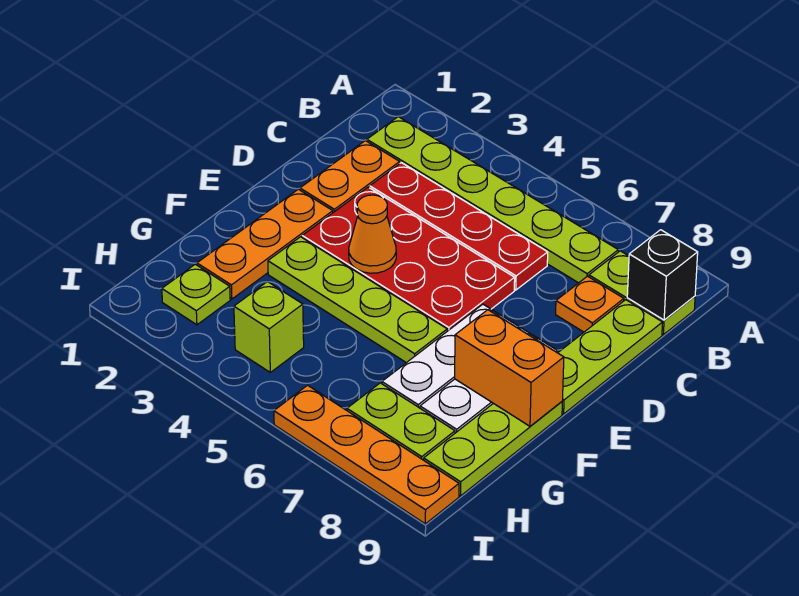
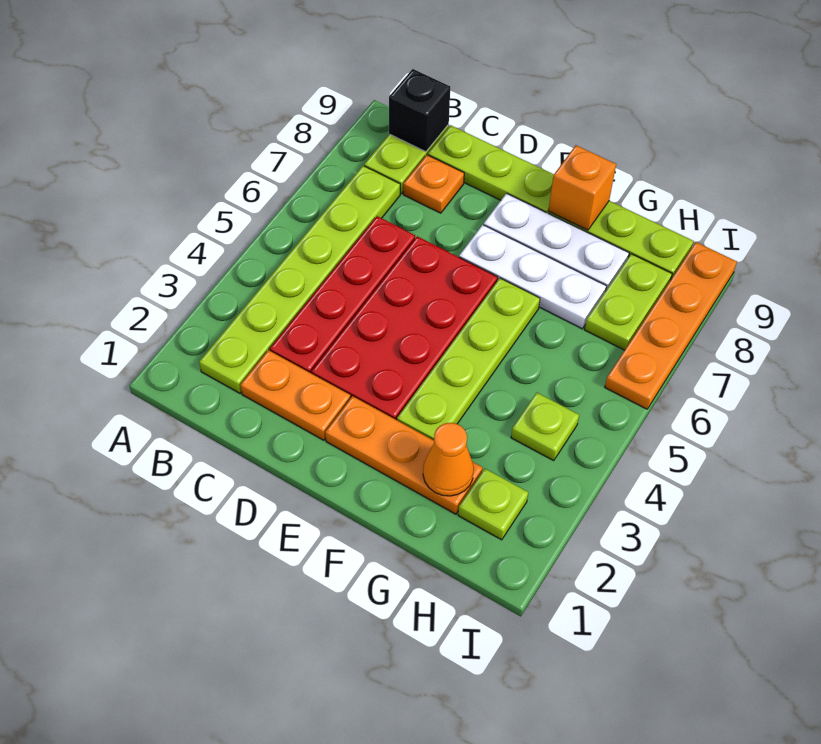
orange cone E4 level 2 -> orange cone G2 level 2
orange brick F8:F9 level 2 -> orange brick F9 level 2
lime brick H4 level 1 -> lime plate H4 level 1

